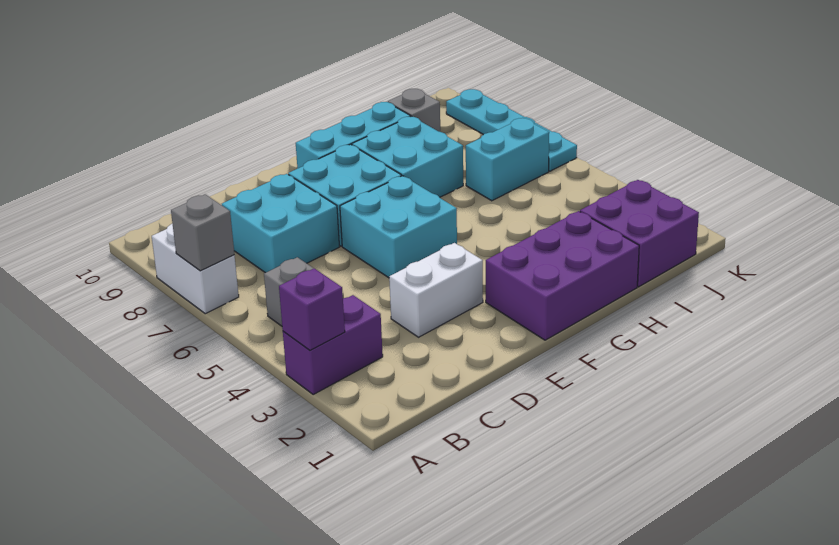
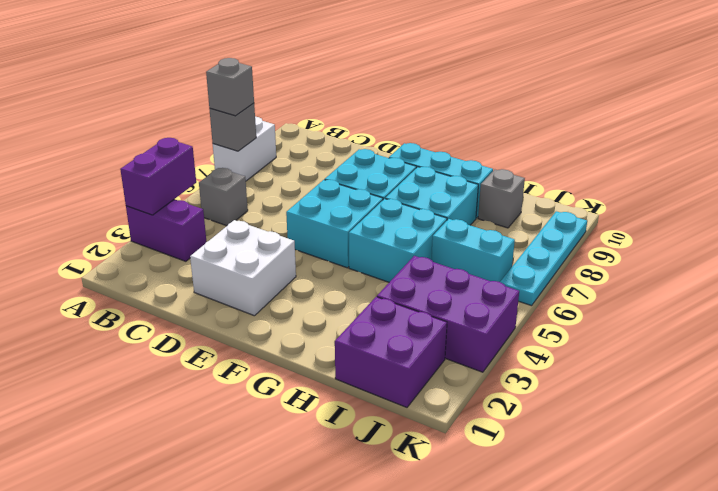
purple brick A3 level 2 -> purple brick A3:A4 level 2
none -> grey brick A7 level 3
cyan brick C7:D8 level 1 -> cyan brick G5:H6 level 1
white brick D3:E3 level 1 -> white brick D2:E3 level 1
purple brick F1:H2 level 1 -> purple brick I3:K4 level 1

